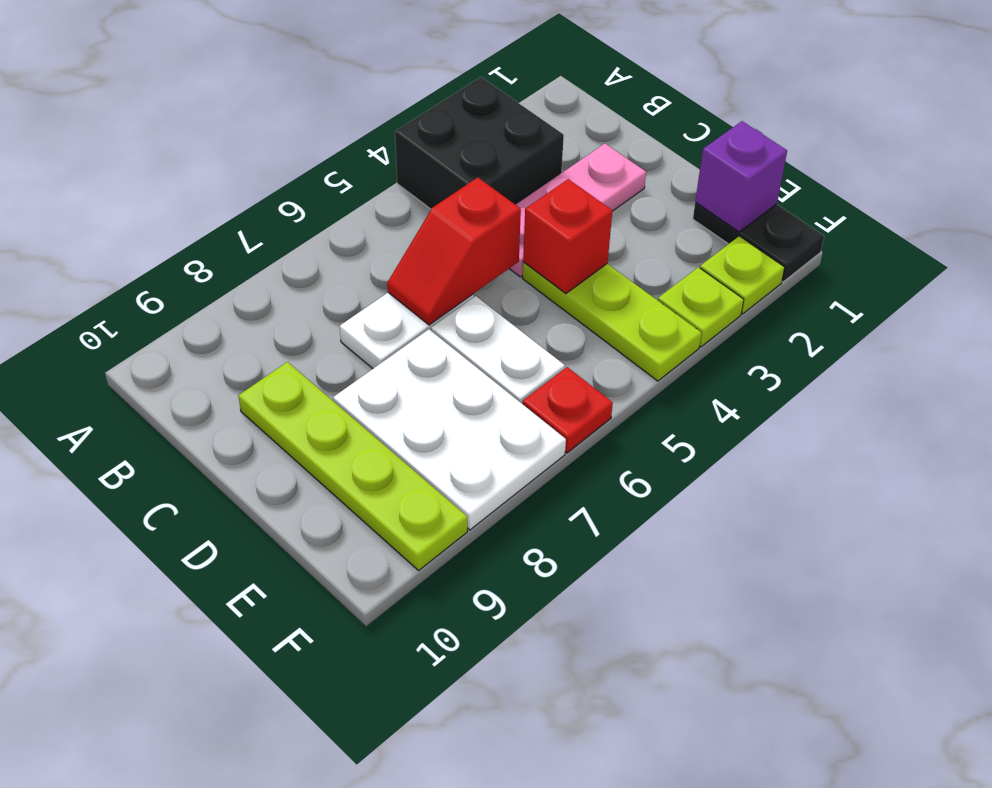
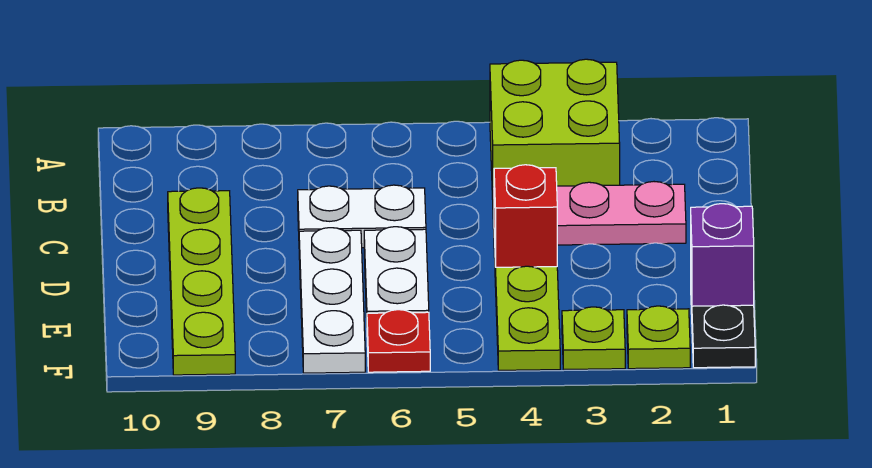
black brick A3:B4 level 1 -> lime brick A3:B4 level 1
red slope C5:C6 level 2 top 5 -> none
white plate D7:F8 level 1 -> white plate D7:F7 level 1

